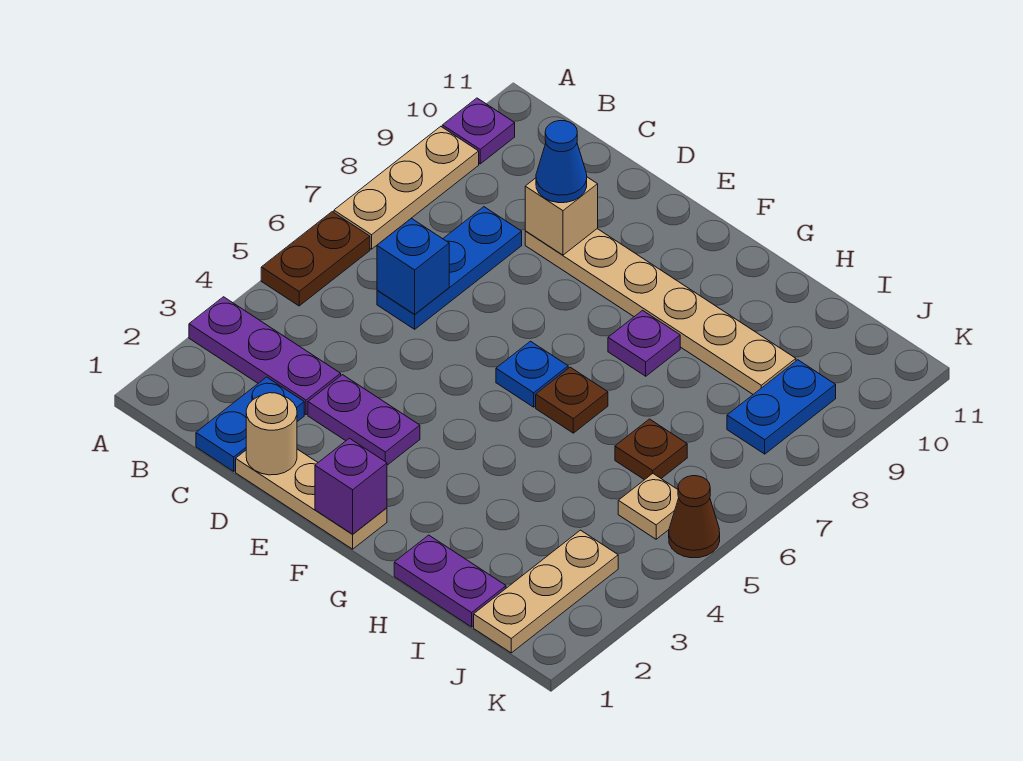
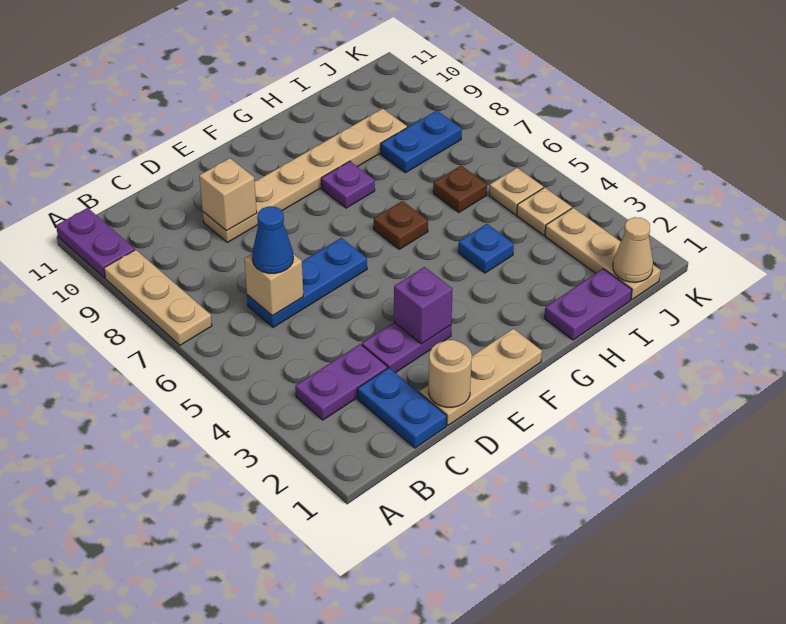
purple plate A3:C3 level 1 -> purple plate B3:C3 level 1
brown plate A5:A6 level 1 -> none
purple plate A10 level 1 -> purple plate A10:A11 level 1
blue plate C6:C8 level 1 -> blue plate C6:E6 level 1
blue brick C6 level 2 -> tan brick C6 level 2
blue cone D9 level 3 -> blue cone C6 level 3
purple brick F1 level 2 -> purple brick E3 level 2
blue plate F6 level 1 -> blue plate H4 level 1
none -> tan cone J1 level 2
none -> tan plate J4 level 1
blue plate J8:J9 level 1 -> blue plate I8:J8 level 1
brown cone K5 level 1 -> none

